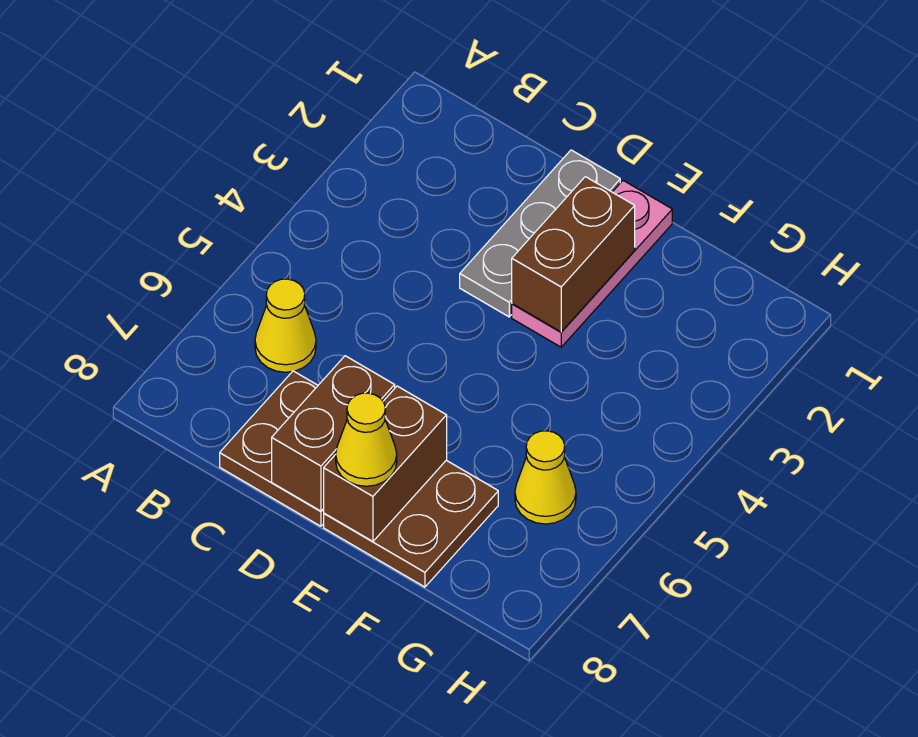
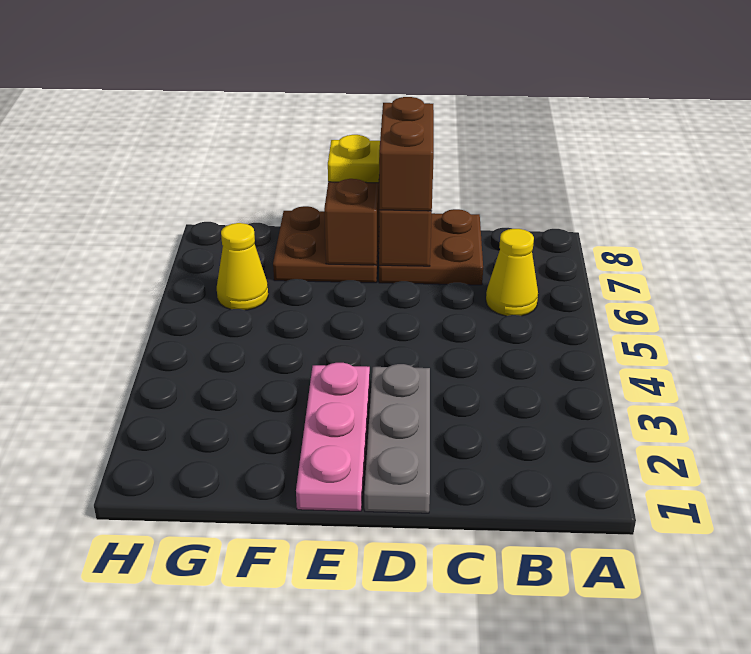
brown brick E2:E3 level 2 -> brown brick D7:D8 level 3
yellow cone E8 level 3 -> yellow plate E8 level 3

